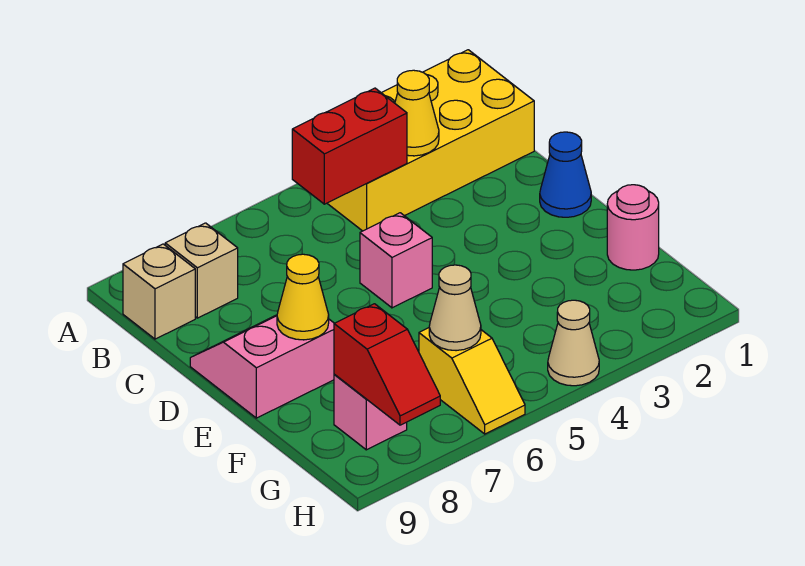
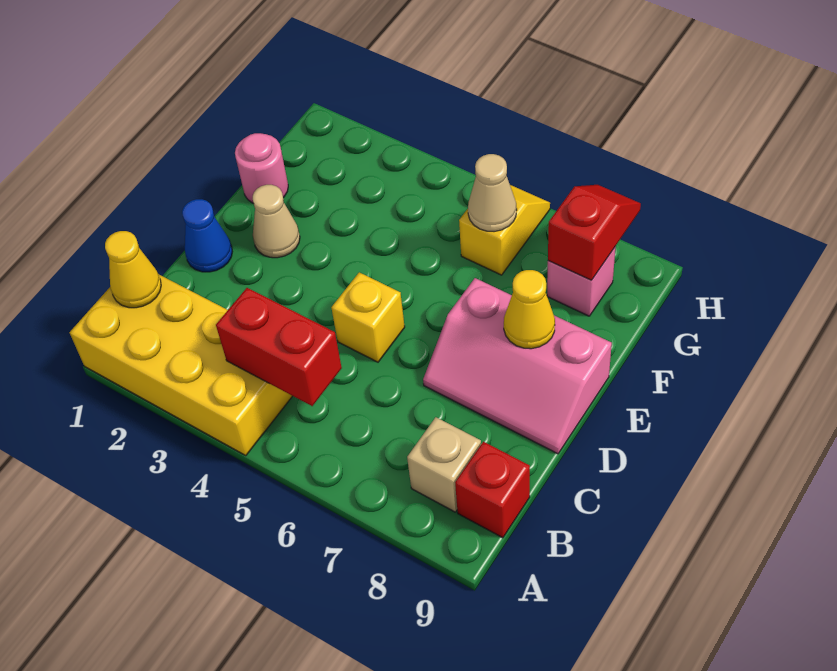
yellow cone B3 level 2 -> yellow cone B1 level 2
tan brick B9 level 1 -> red brick B9 level 1
pink brick D5 level 1 -> yellow brick D5 level 1
pink slope D8:E9 level 1 top E -> pink slope D7:E9 level 1 top E
tan cone H4 level 1 -> tan cone E2 level 1

